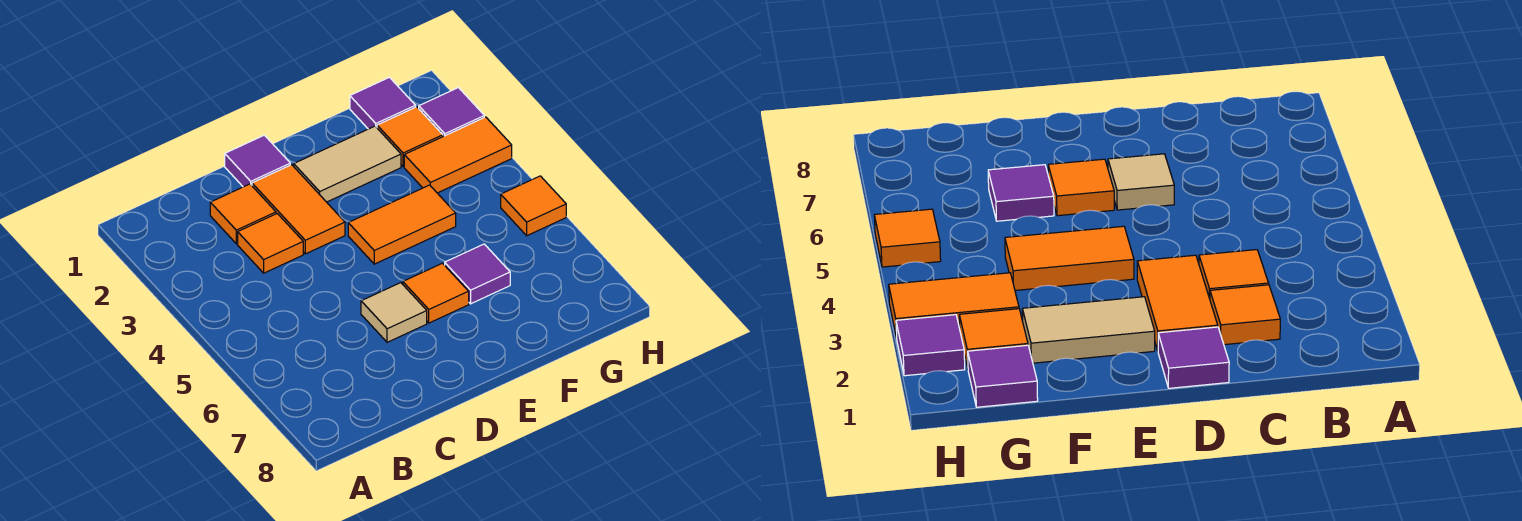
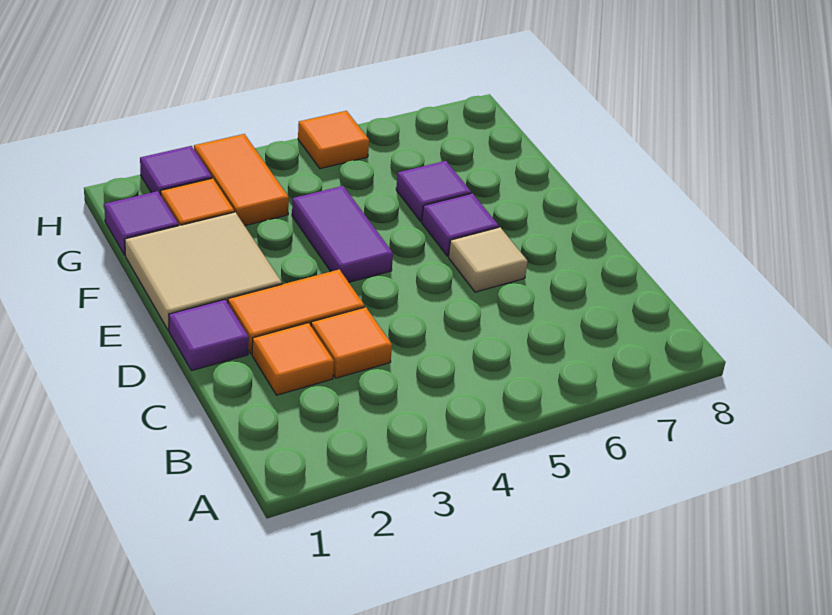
tan tile E2:F2 level 1 -> tan tile E1:F2 level 1
orange tile E4:F4 level 1 -> purple tile E4:F4 level 1
orange tile E6 level 1 -> purple tile E6 level 1

